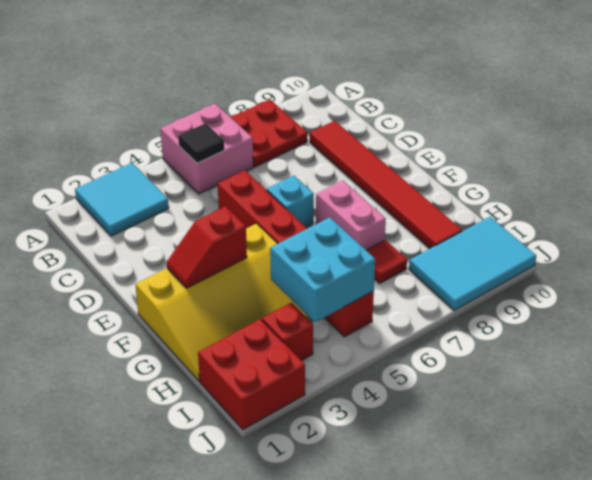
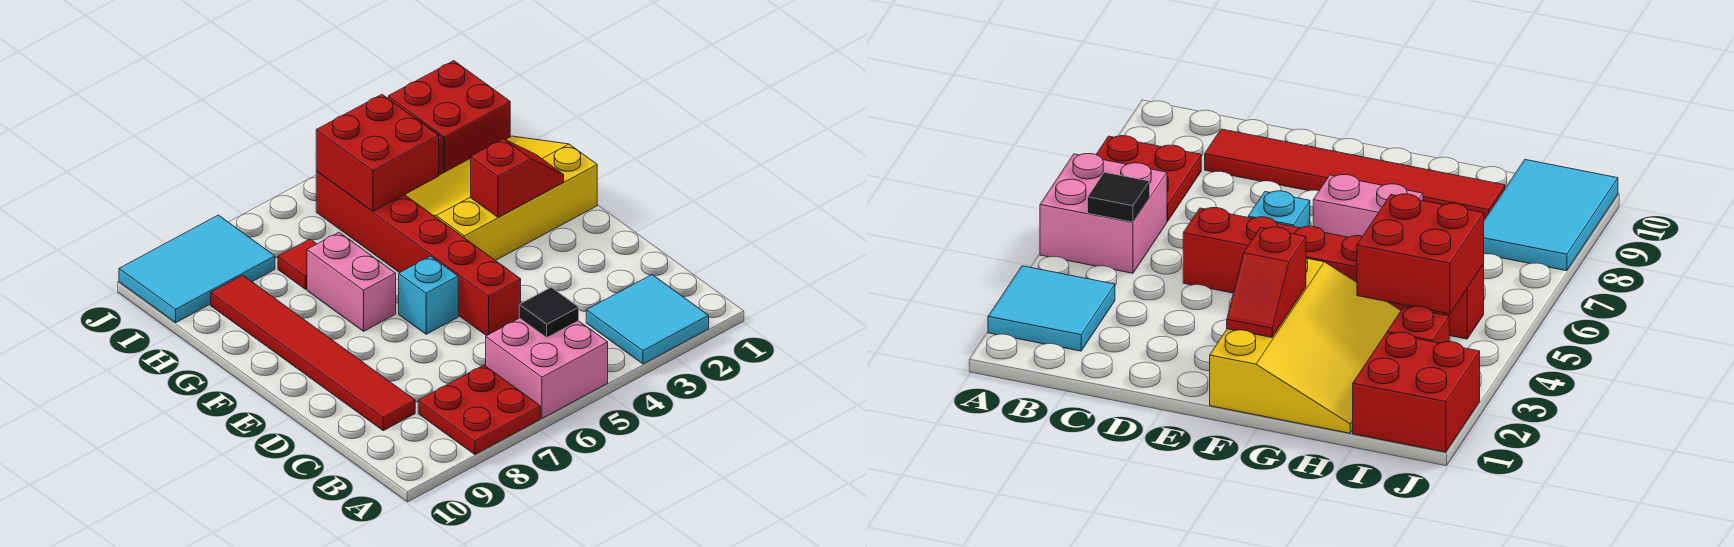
cyan brick H4:I5 level 2 -> red brick H4:I5 level 2

